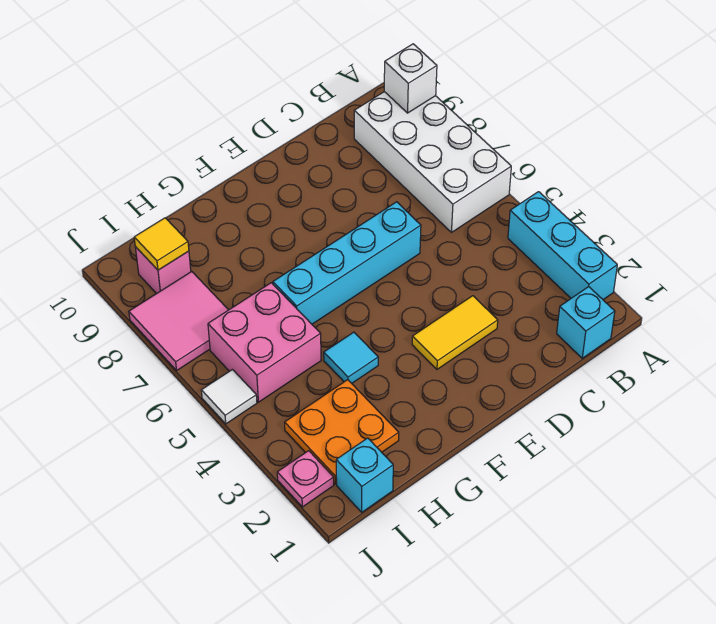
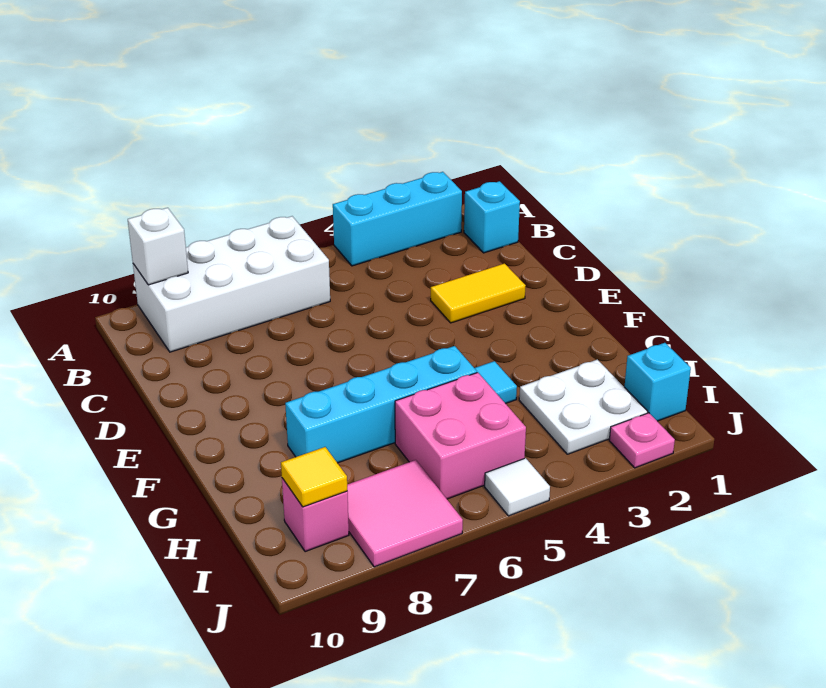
yellow tile D3:E3 level 1 -> yellow tile D2:D3 level 1
cyan brick D6:G6 level 1 -> cyan brick G5:G8 level 1
orange plate H2:I3 level 1 -> white plate H2:I3 level 1

